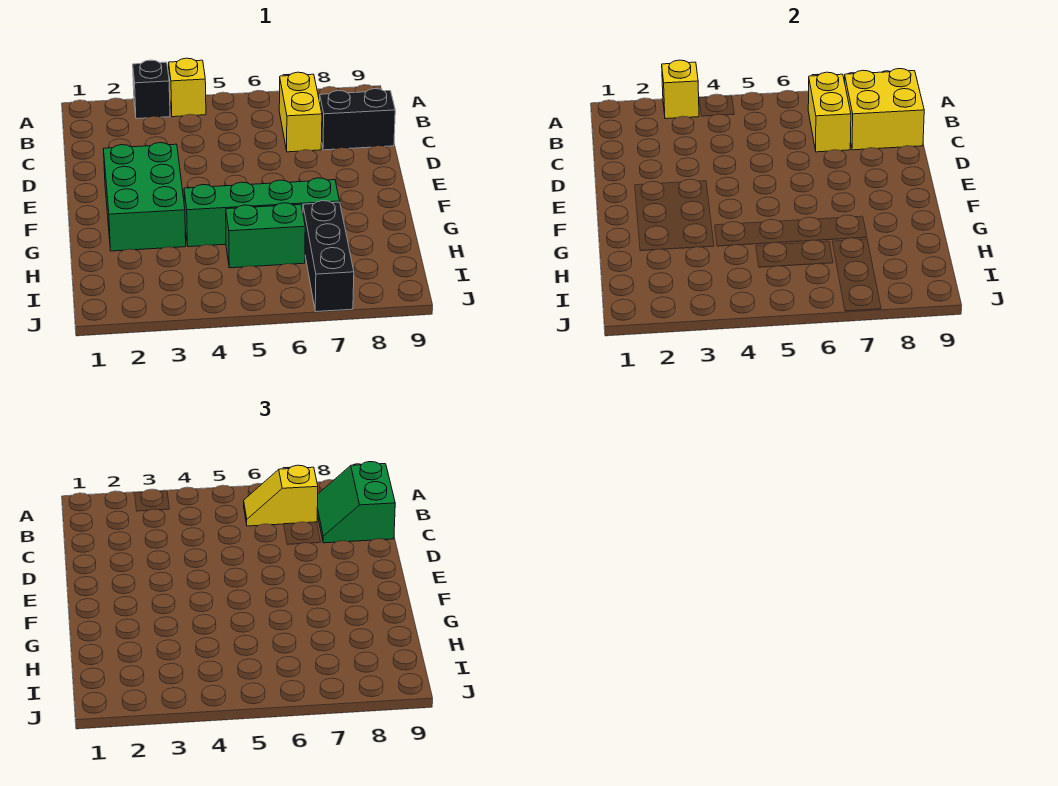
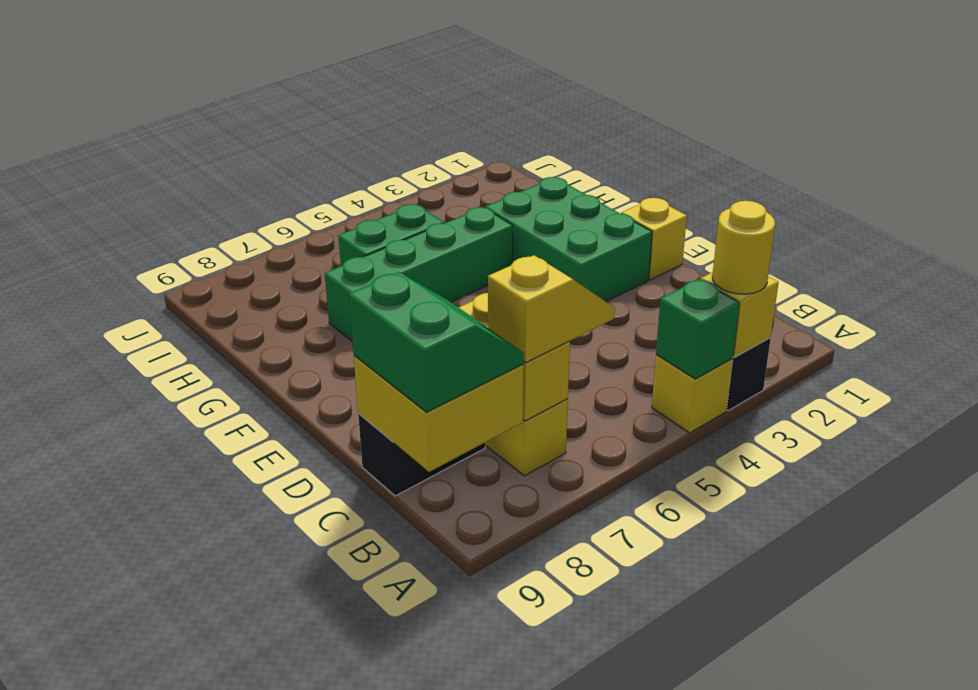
none -> yellow round brick A3 level 3
none -> green brick A4 level 2
none -> yellow brick E1 level 1
black brick H7:J7 level 1 -> none

